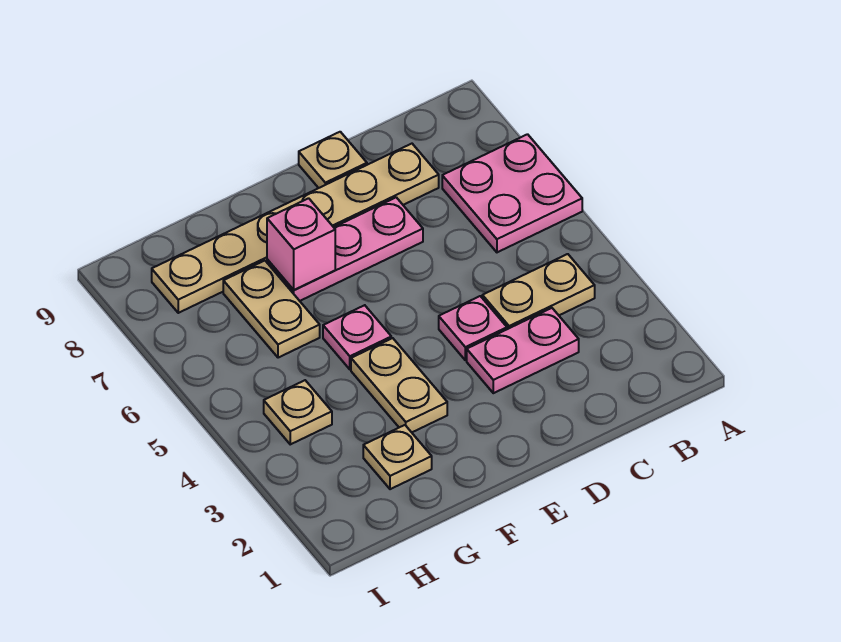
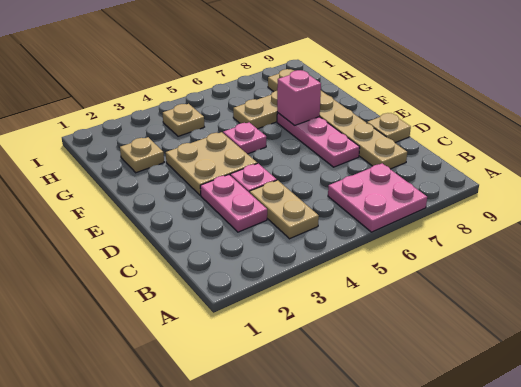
tan plate F3:F4 level 1 -> tan plate E3:F4 level 1

